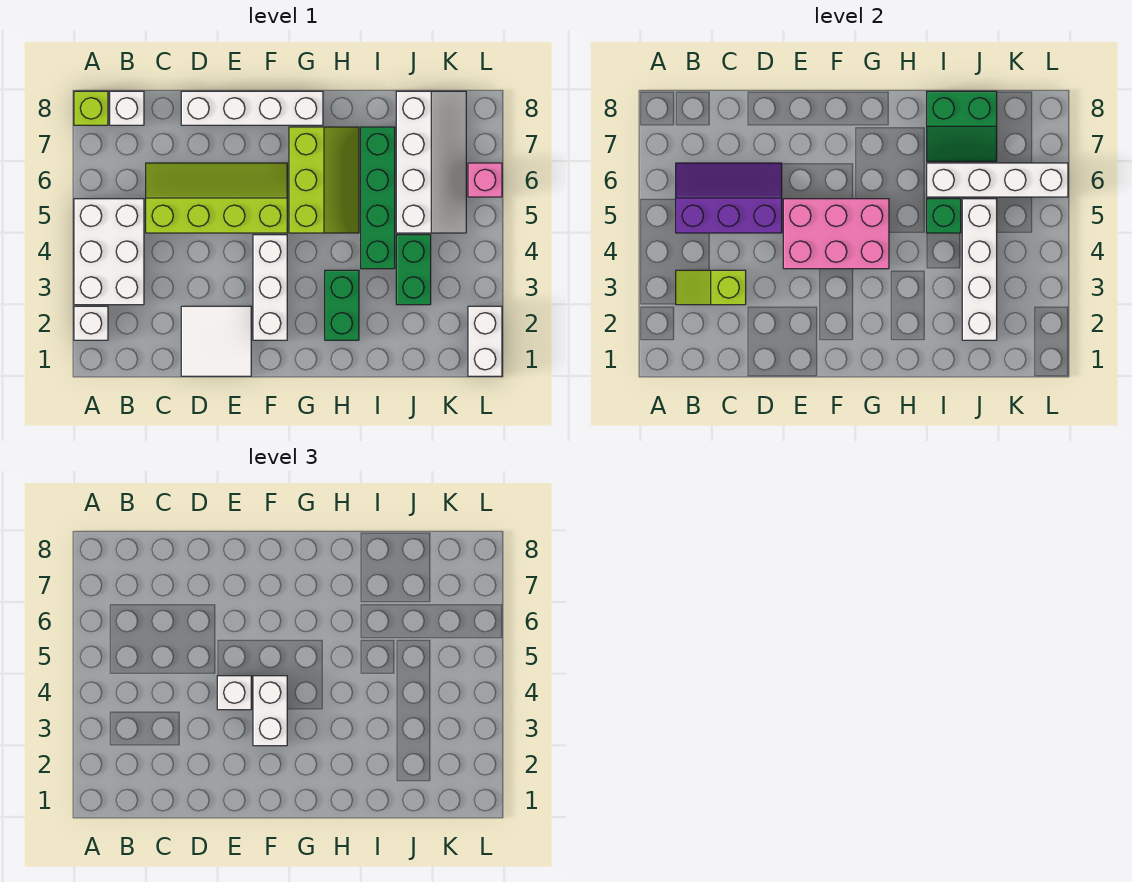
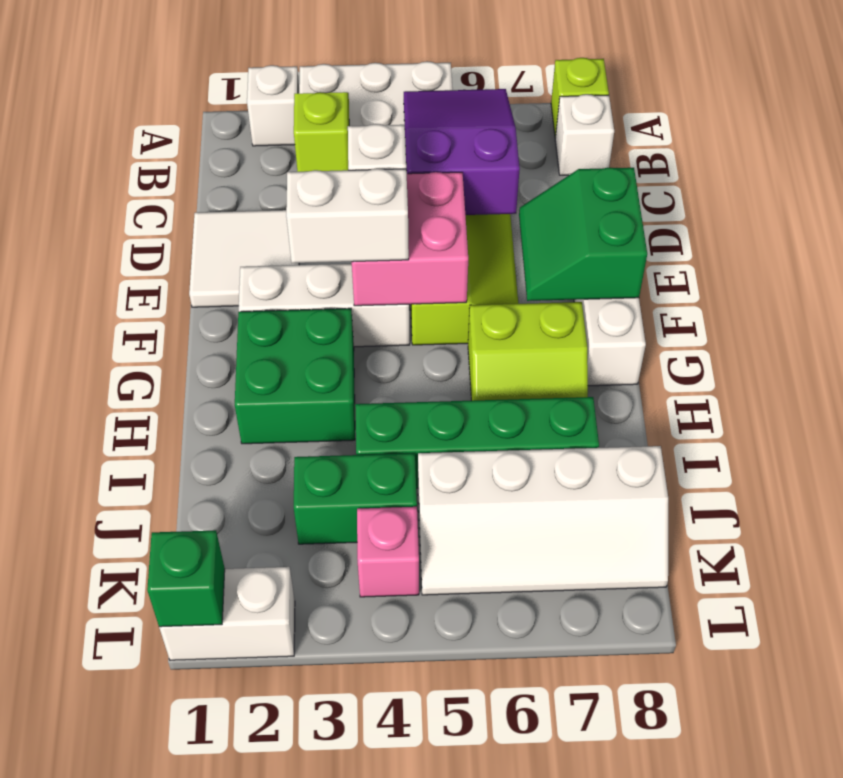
purple slope B5:D6 level 2 top 5 -> purple slope B5:D6 level 2 top D
pink brick E4:G5 level 2 -> pink brick E4:F5 level 2
lime slope G5:H7 level 1 top G -> lime slope G6:H7 level 1 top G
green brick H2:H3 level 1 -> green brick G2:H3 level 1
green brick I5 level 2 -> green brick L1 level 2
white brick I6:L6 level 2 -> none
green slope I7:J8 level 2 top 8 -> green slope E7:F8 level 2 top 8
white brick J2:J5 level 2 -> none
pink brick L6 level 1 -> pink brick K4 level 1

